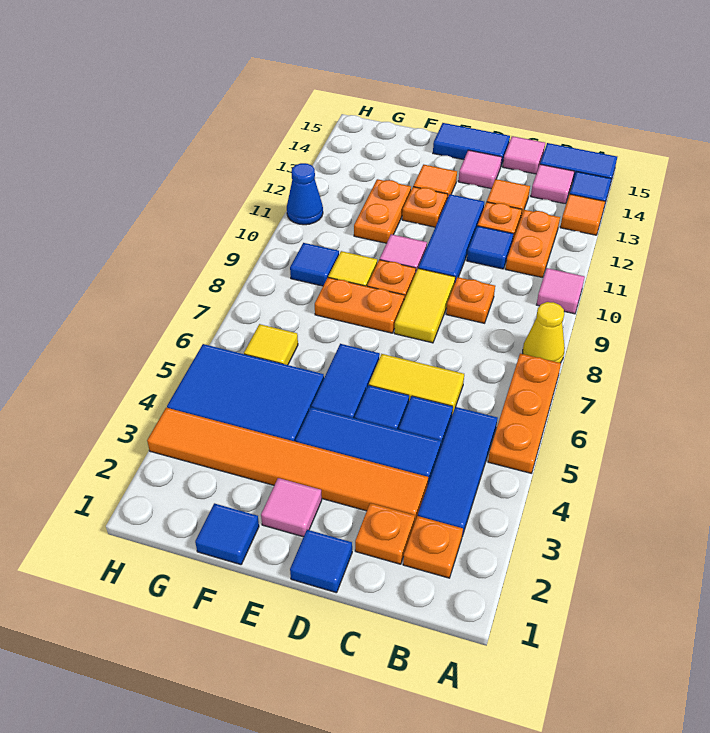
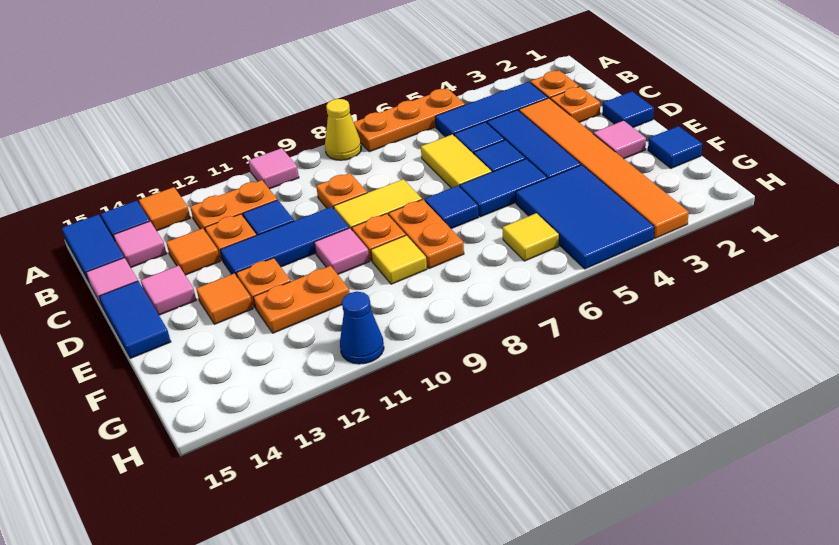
blue tile G9 level 1 -> blue tile E7 level 1

